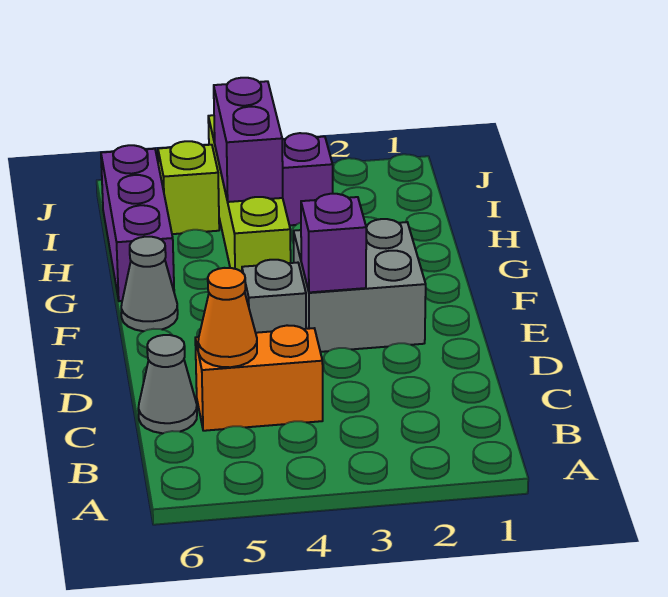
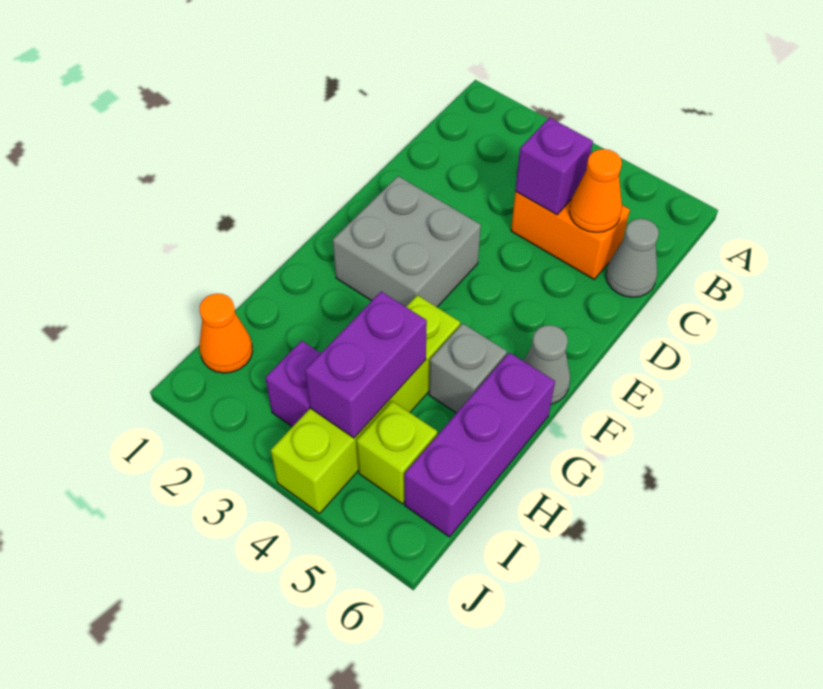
purple brick E3 level 2 -> purple brick C4 level 2
grey brick E4 level 1 -> grey brick G5 level 1
none -> orange cone I1 level 1

